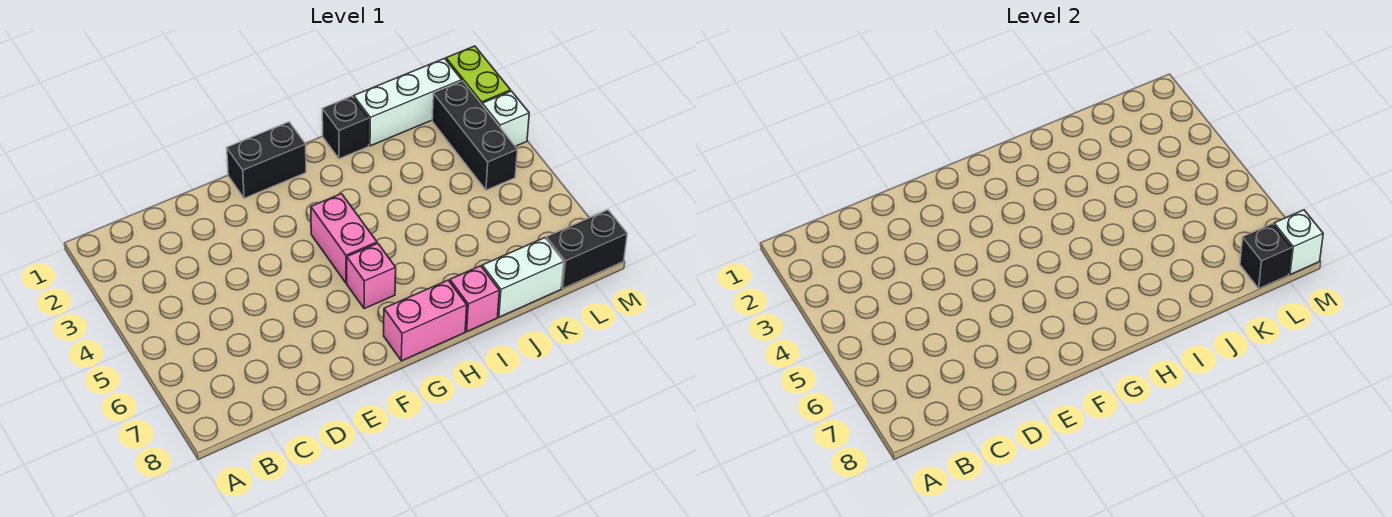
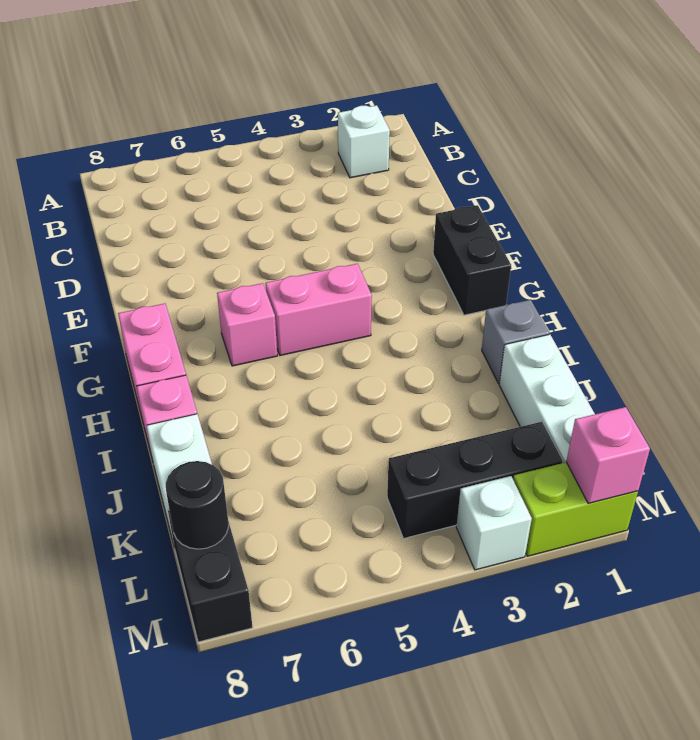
black brick I1 level 1 -> grey brick I1 level 1
black brick L8 level 2 -> black round brick L8 level 2
none -> pink brick M1 level 2
white brick M8 level 2 -> white brick B2 level 1

